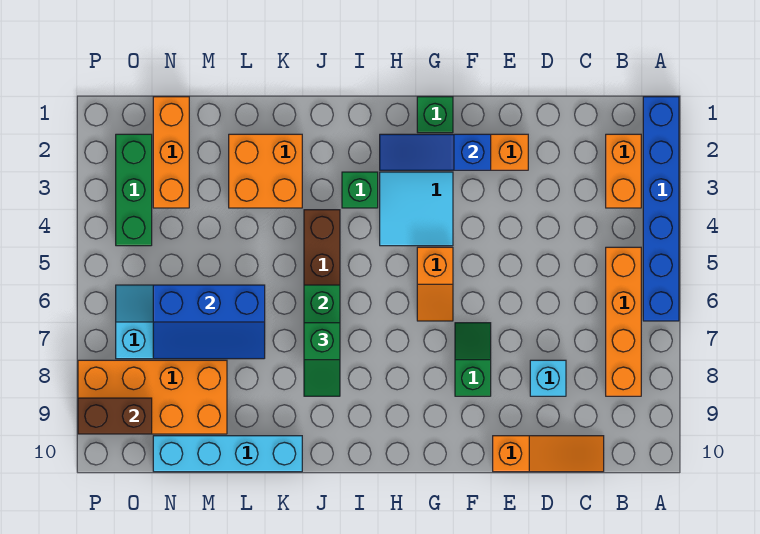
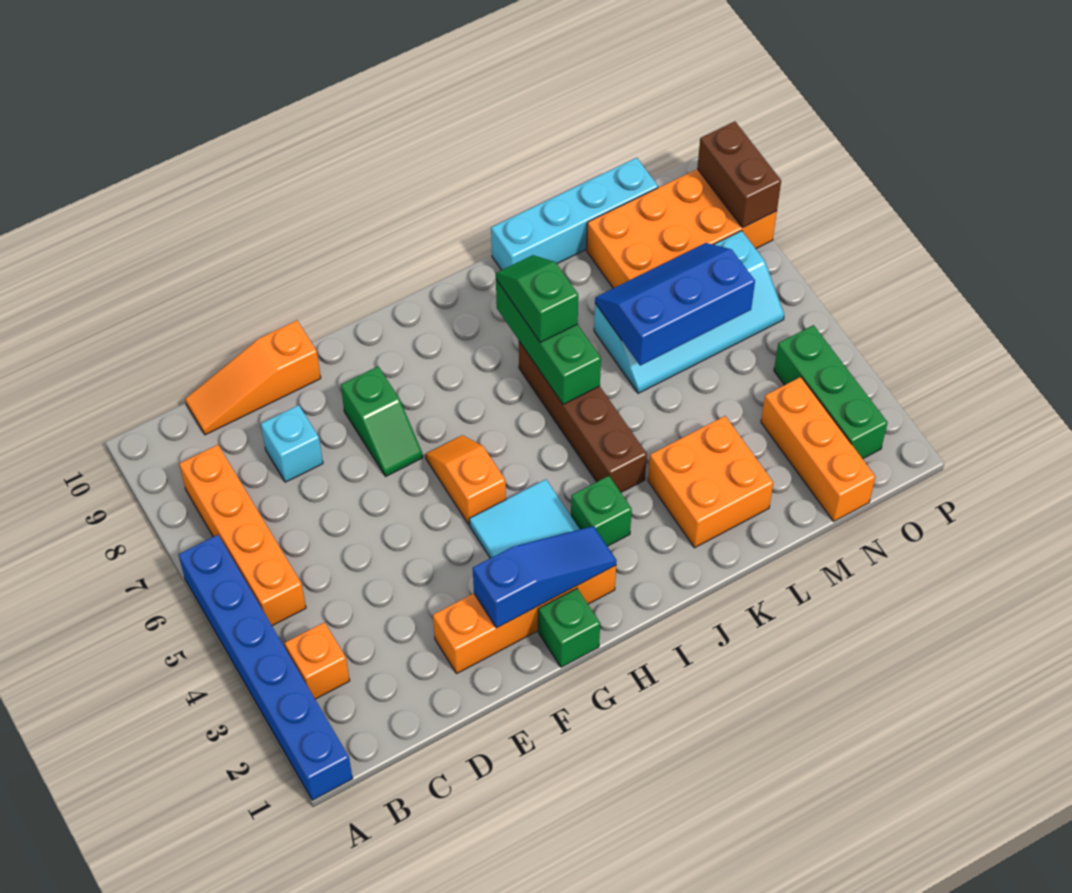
orange brick B2:B3 level 1 -> orange brick B3 level 1
brown brick O9:P9 level 2 -> brown brick P8:P9 level 2

